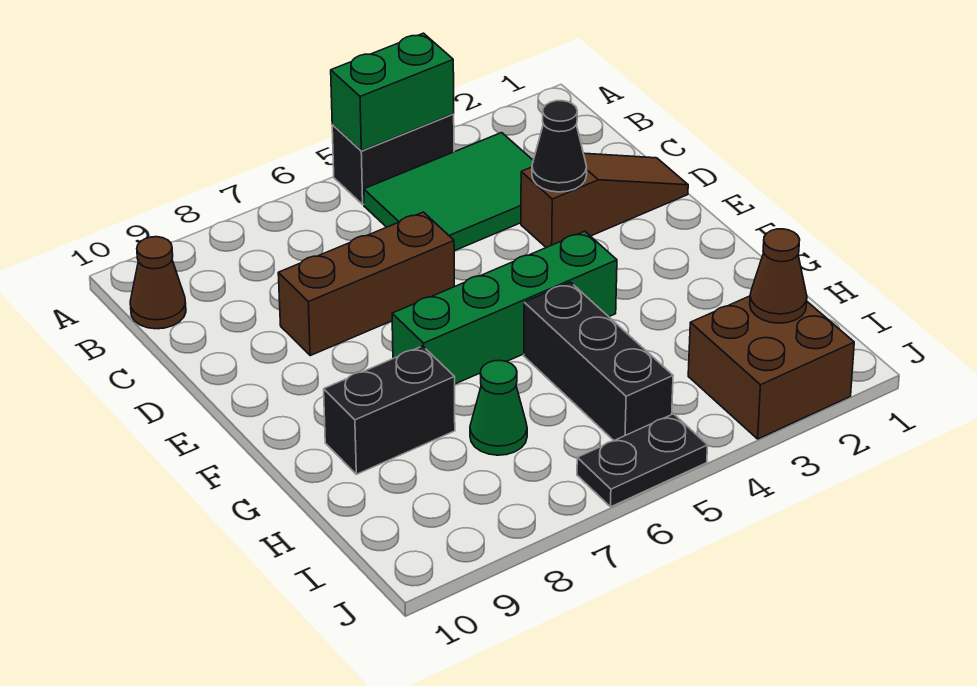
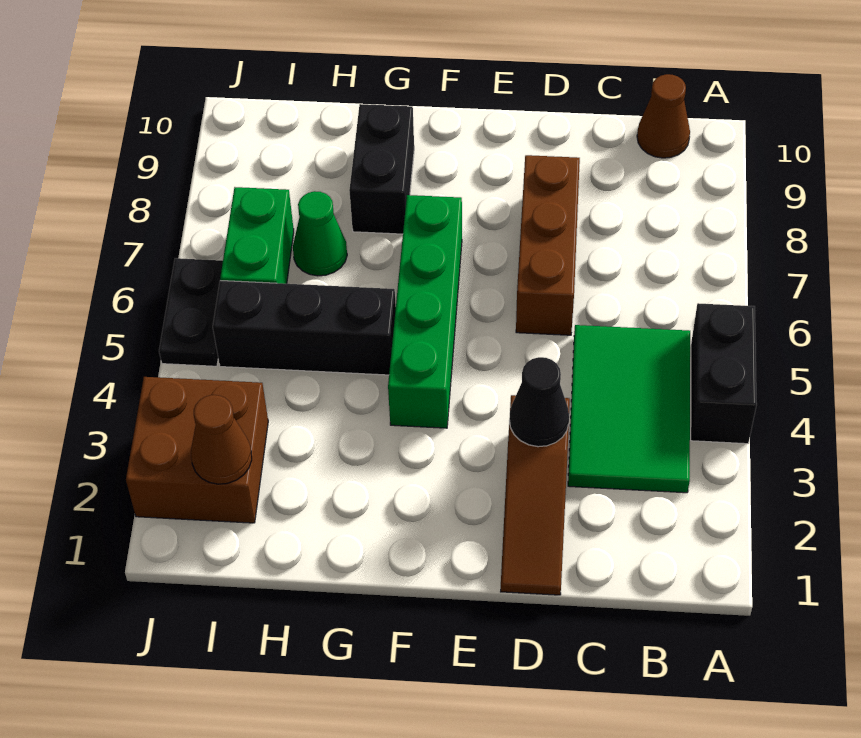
green brick A4:A5 level 2 -> green brick I6:I7 level 1

